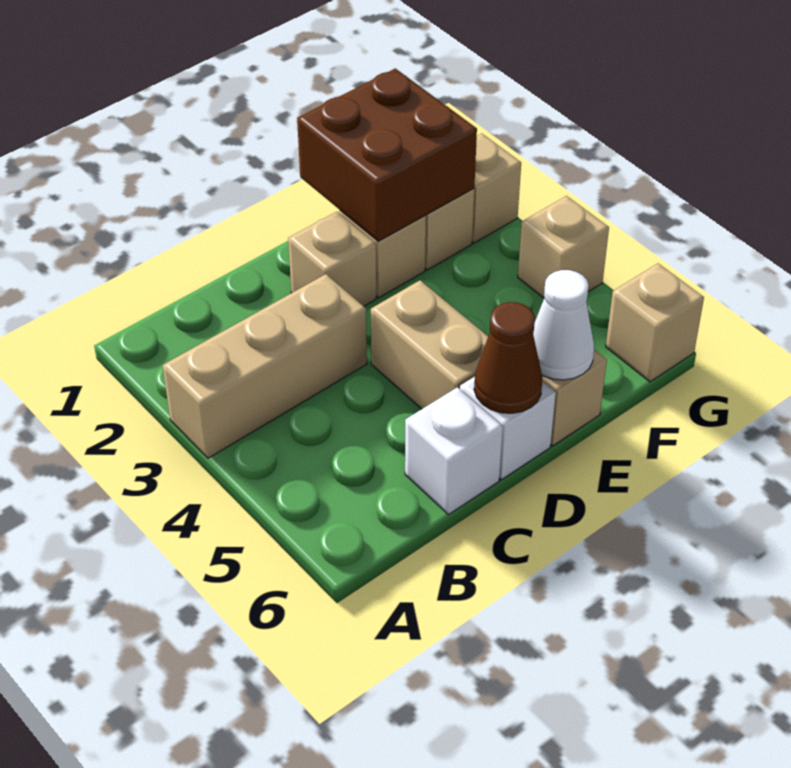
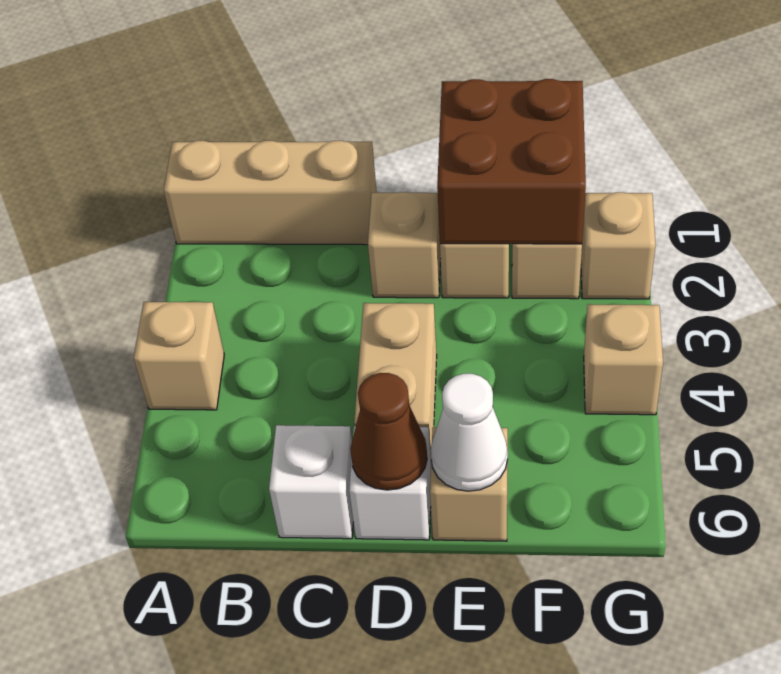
tan brick A3:C3 level 1 -> tan brick A1:C1 level 1
tan brick G6 level 1 -> tan brick A4 level 1

